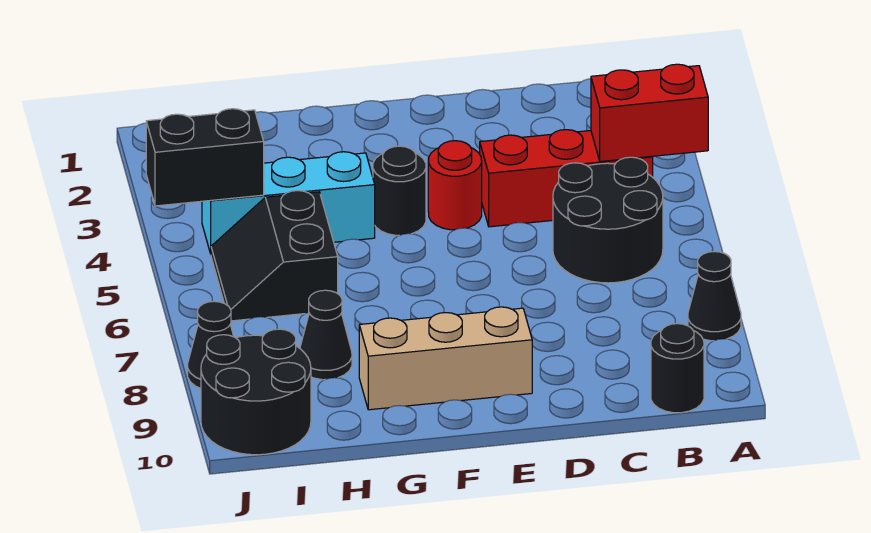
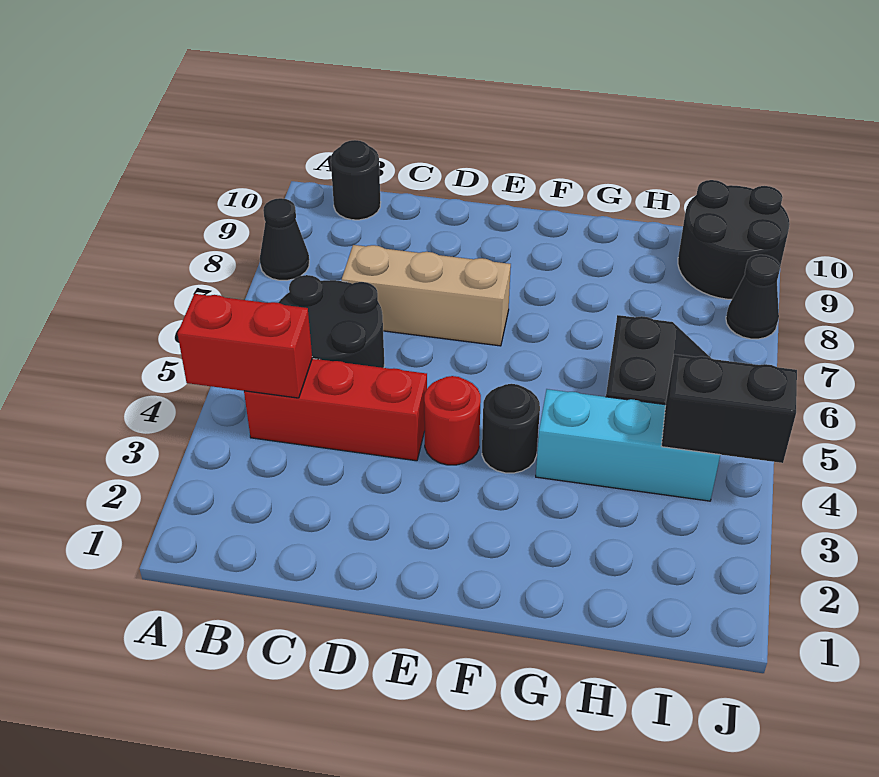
tan brick E9:G9 level 1 -> tan brick C7:E7 level 1
black cone H8 level 1 -> none

